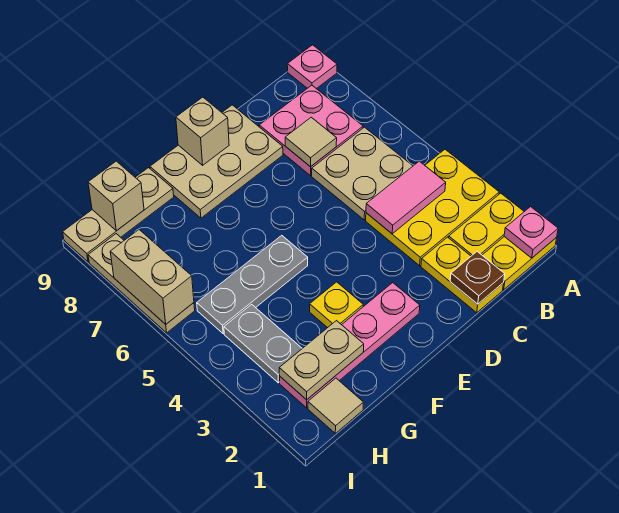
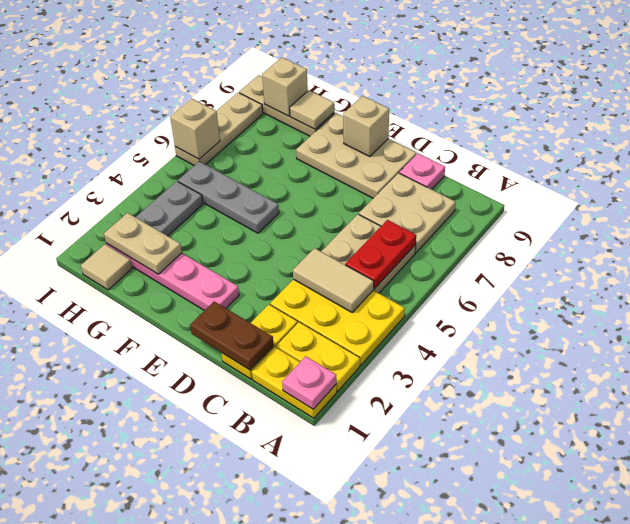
pink plate A9 level 1 -> pink plate C9 level 1
pink tile B4:C4 level 2 -> tan tile B4:C4 level 2
none -> red plate B5:B6 level 2
pink plate B7:C8 level 1 -> tan plate B7:C8 level 1
brown plate C1 level 2 -> brown plate C1:D1 level 2
tan tile C7 level 2 -> tan tile G9 level 2
yellow plate F3 level 1 -> none
tan brick I6:I7 level 2 -> tan brick I6 level 2

